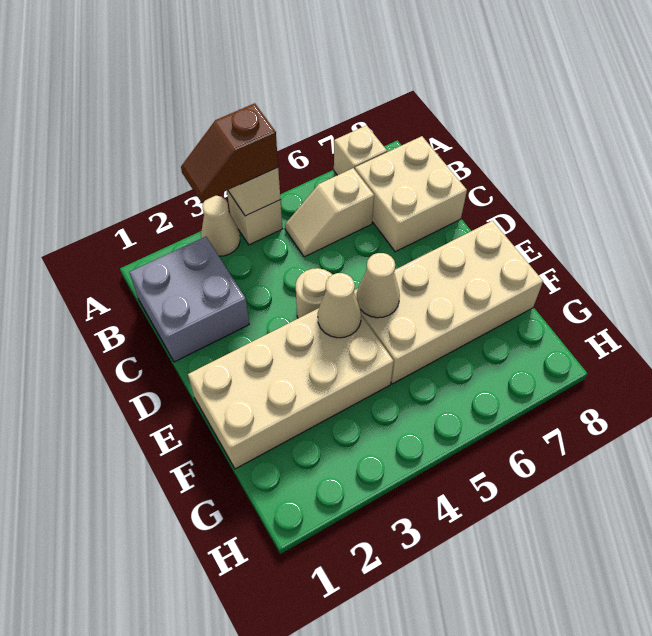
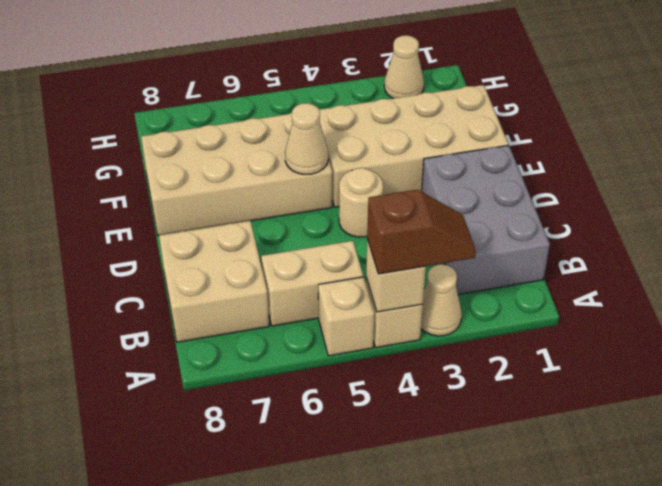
tan brick A7 level 1 -> tan brick A5 level 1
grey brick B1:C2 level 1 -> grey brick B1:D2 level 1
tan slope B5:B6 level 1 top 6 -> tan brick B5:B6 level 1
tan cone E4 level 2 -> tan cone H2 level 1

